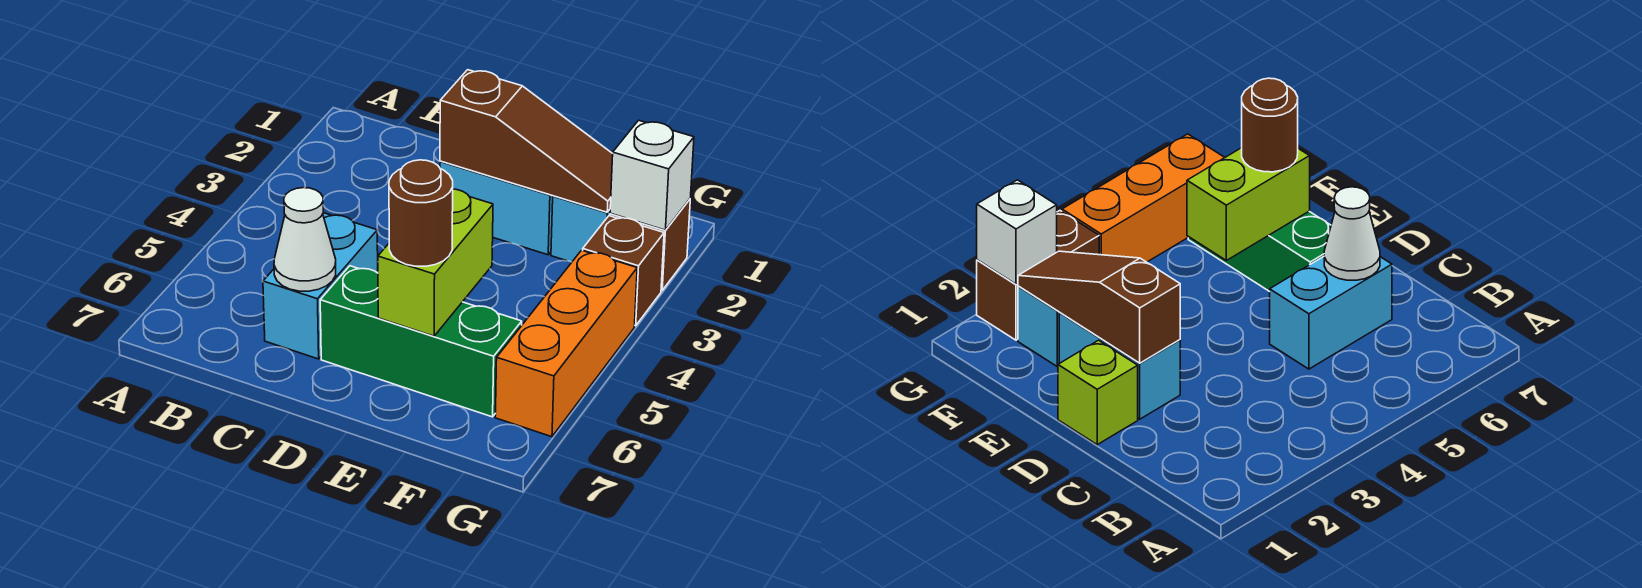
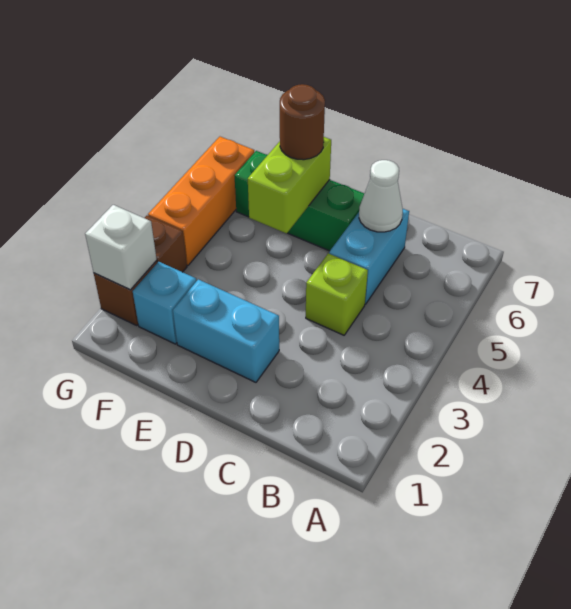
lime brick D1 level 1 -> lime brick C4 level 1
brown slope D2:F2 level 2 top D -> none

